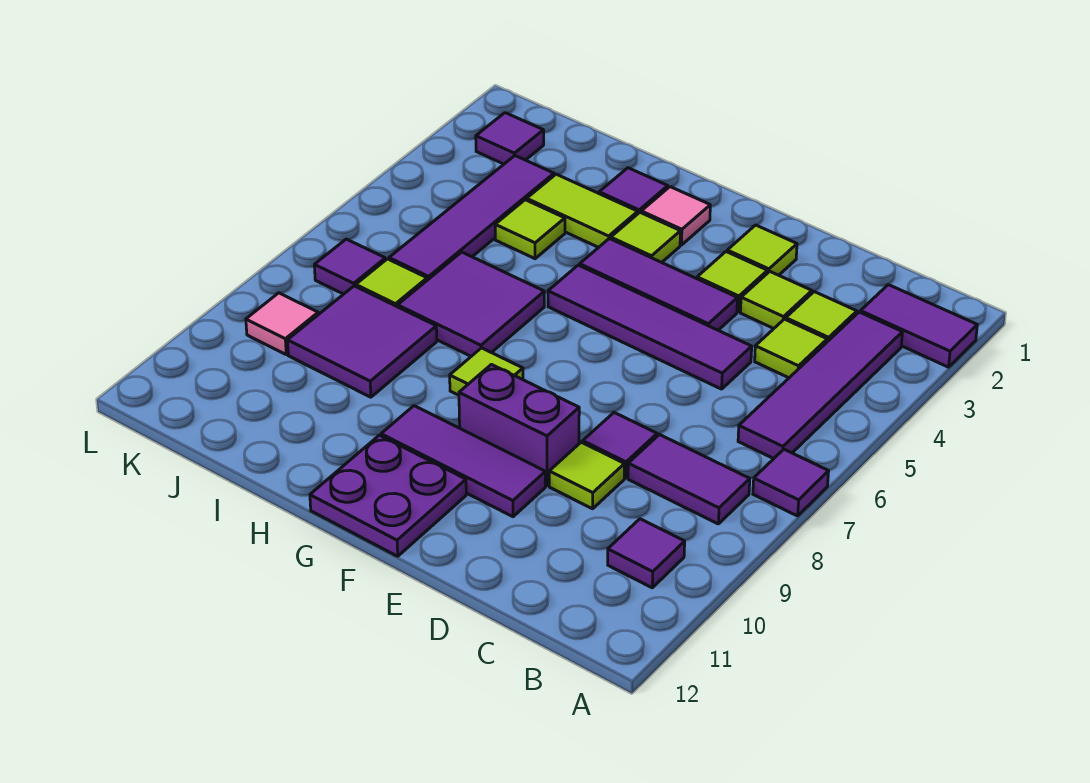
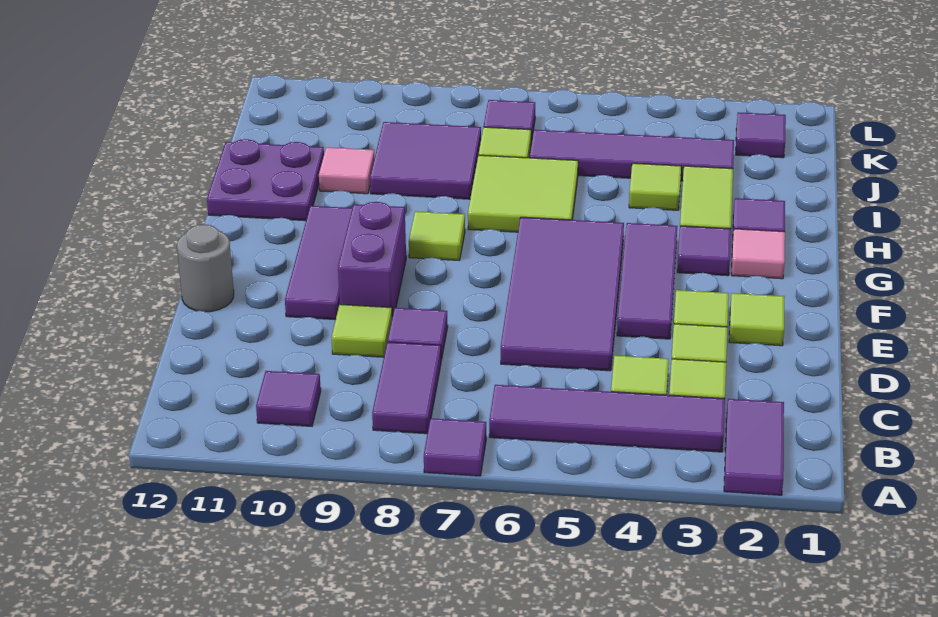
purple tile D5:G5 level 1 -> purple tile D5:G6 level 1
none -> grey round brick E12 level 1
purple plate F11:G12 level 1 -> purple plate H11:I12 level 1
lime tile G3 level 1 -> purple tile G3 level 1
purple tile H6:I7 level 1 -> lime tile H6:I7 level 1
pink tile K9 level 1 -> pink tile I10 level 1

